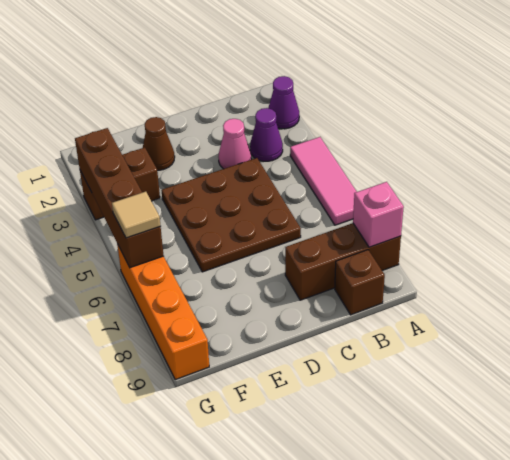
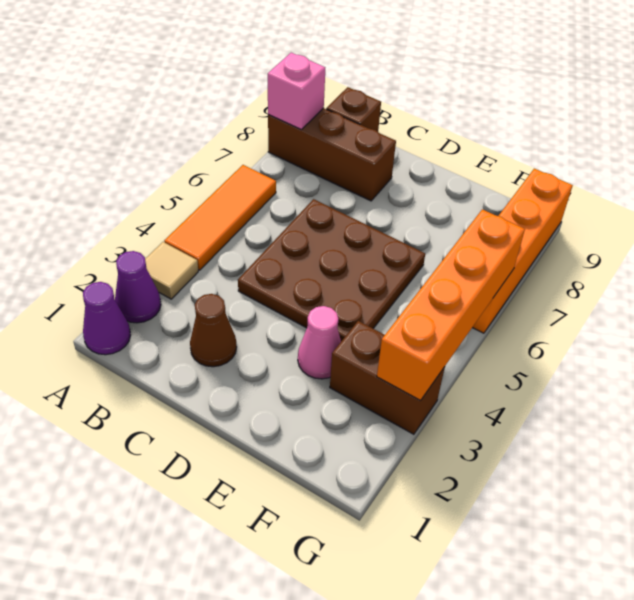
pink tile A4:A6 level 1 -> orange tile A4:A6 level 1
purple cone B3 level 1 -> purple cone A1 level 1
pink cone C3 level 1 -> pink cone E3 level 1
brown cone E2 level 1 -> brown cone C2 level 1
brown brick G3:G6 level 2 -> orange brick G3:G6 level 2
tan tile G6 level 3 -> tan tile A3 level 1

